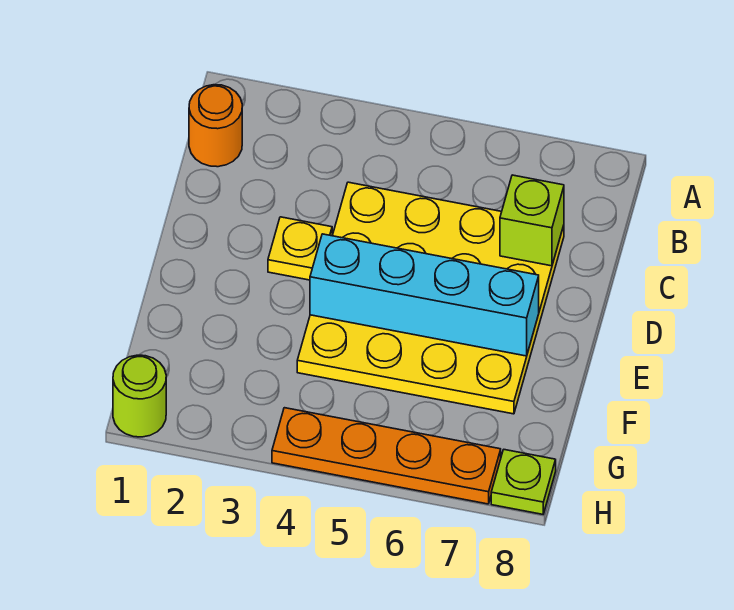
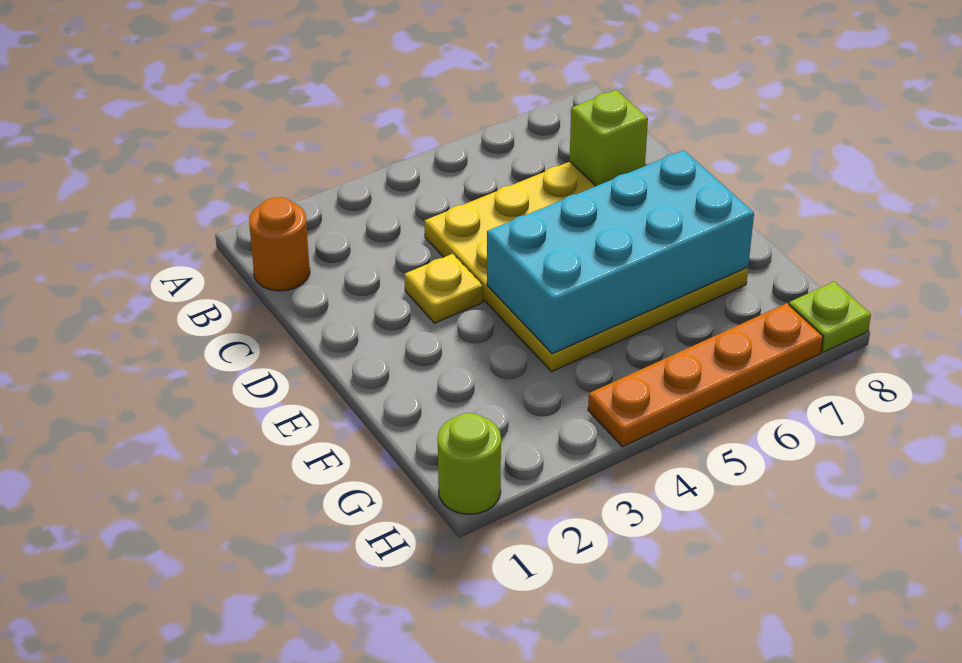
cyan brick E4:E7 level 2 -> cyan brick E4:F7 level 2

